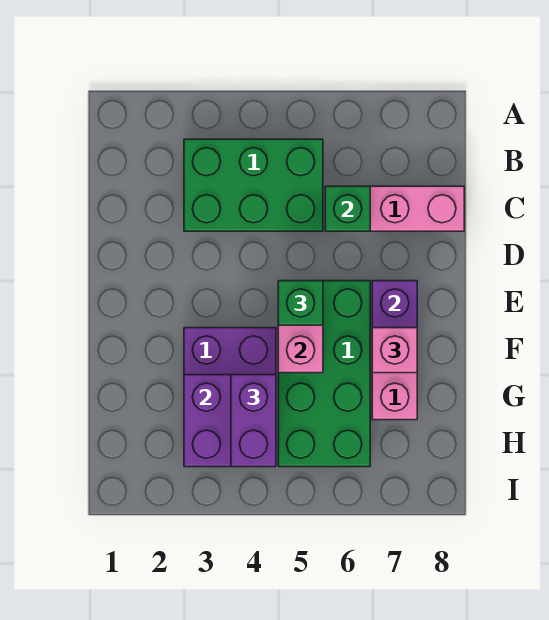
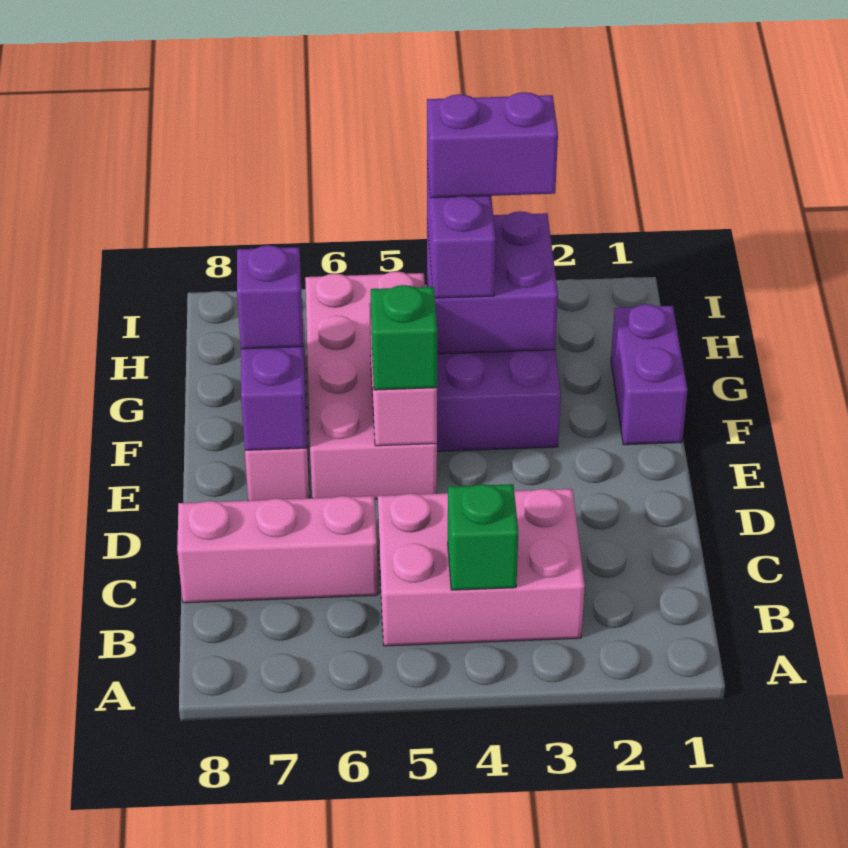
green brick B3:C5 level 1 -> pink brick B3:C5 level 1
green brick C6 level 2 -> green brick B4 level 2
green brick E5:H6 level 1 -> pink brick E5:H6 level 1
none -> purple brick F1:G1 level 1
pink brick F7 level 3 -> purple brick F7 level 3
none -> purple brick H3:H4 level 4

